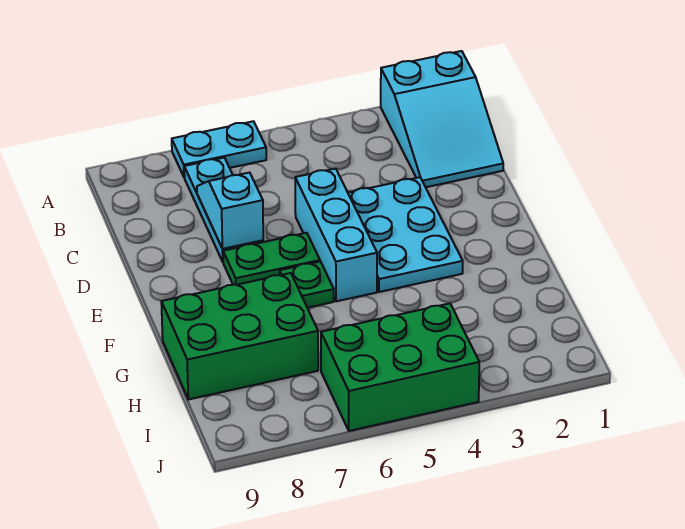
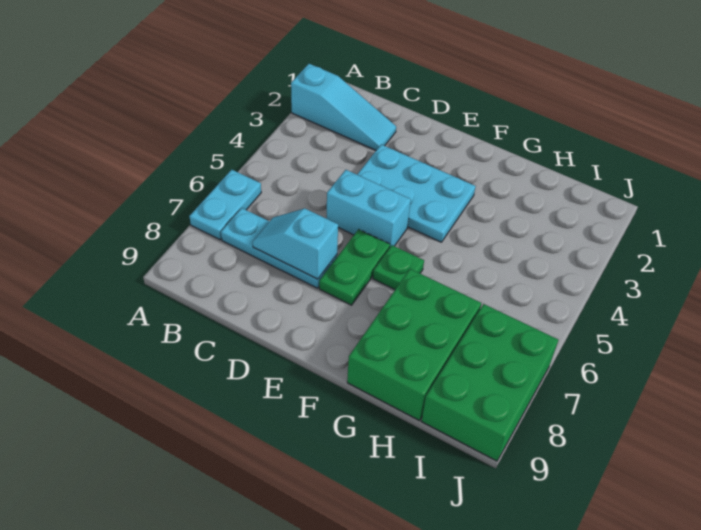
cyan slope A1:C2 level 1 top A -> cyan slope A2:C2 level 1 top A
cyan brick D5:F5 level 1 -> cyan brick D5:E5 level 1
green brick I4:J6 level 1 -> green brick I7:J9 level 1

